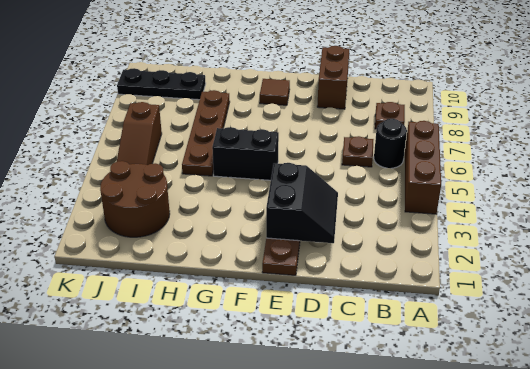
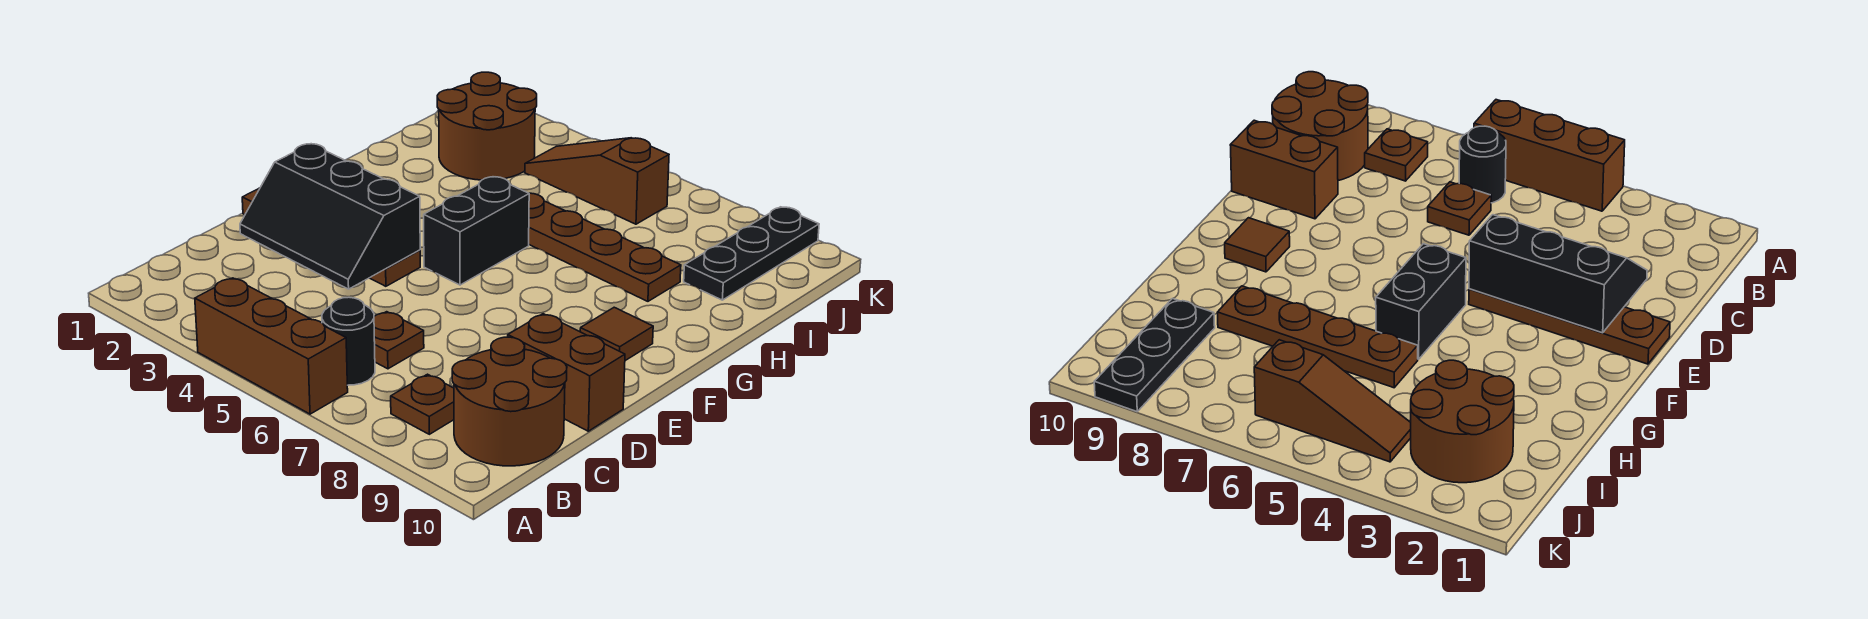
none -> brown round brick B9:C10 level 1
black slope D2:E3 level 2 top E -> black slope D2:E4 level 2 top E

